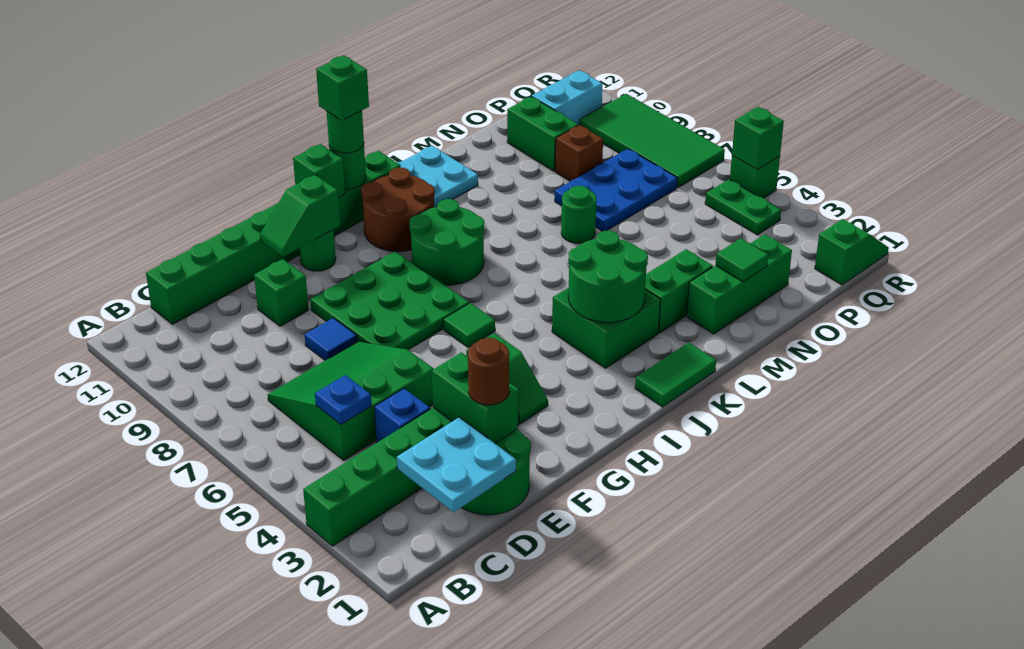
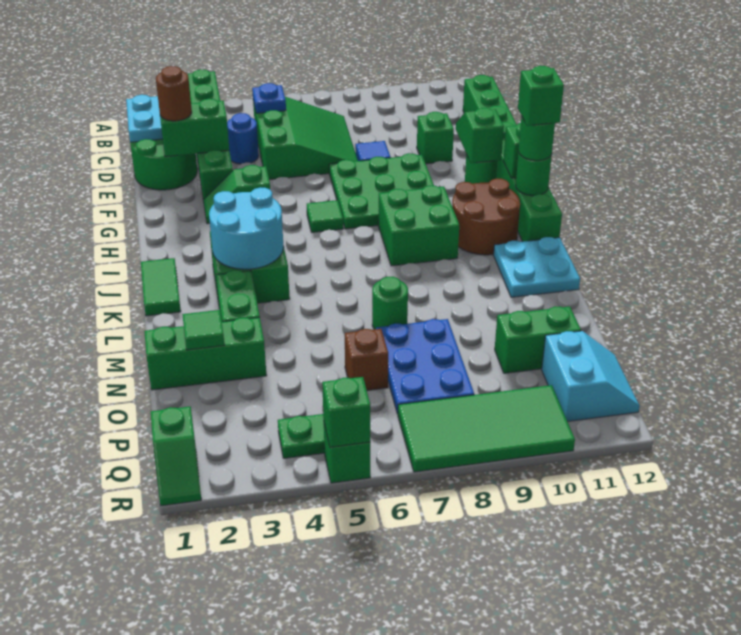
blue brick D4 level 1 -> blue round brick D4 level 1
green round brick I8:J9 level 1 -> green brick I8:J9 level 1
green round brick J3:K4 level 2 -> cyan round brick J3:K4 level 2
green brick M2:O2 level 1 -> green brick N1:N3 level 1
brown brick O9 level 1 -> brown brick O6 level 1

